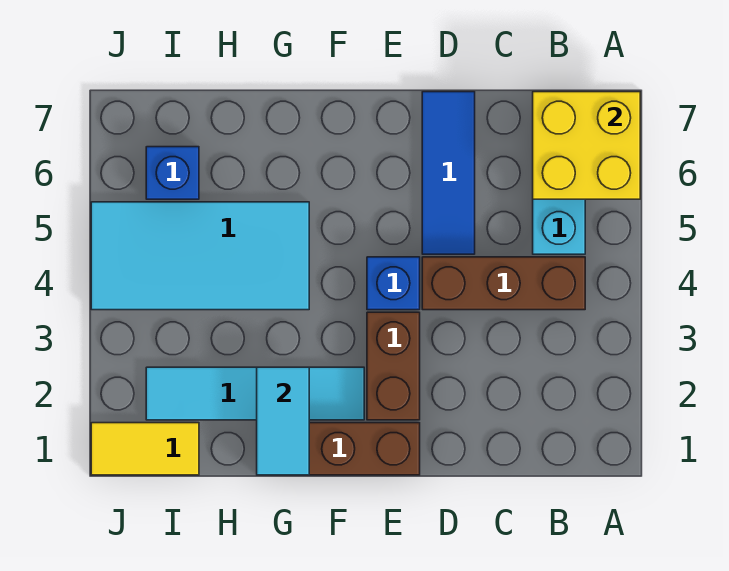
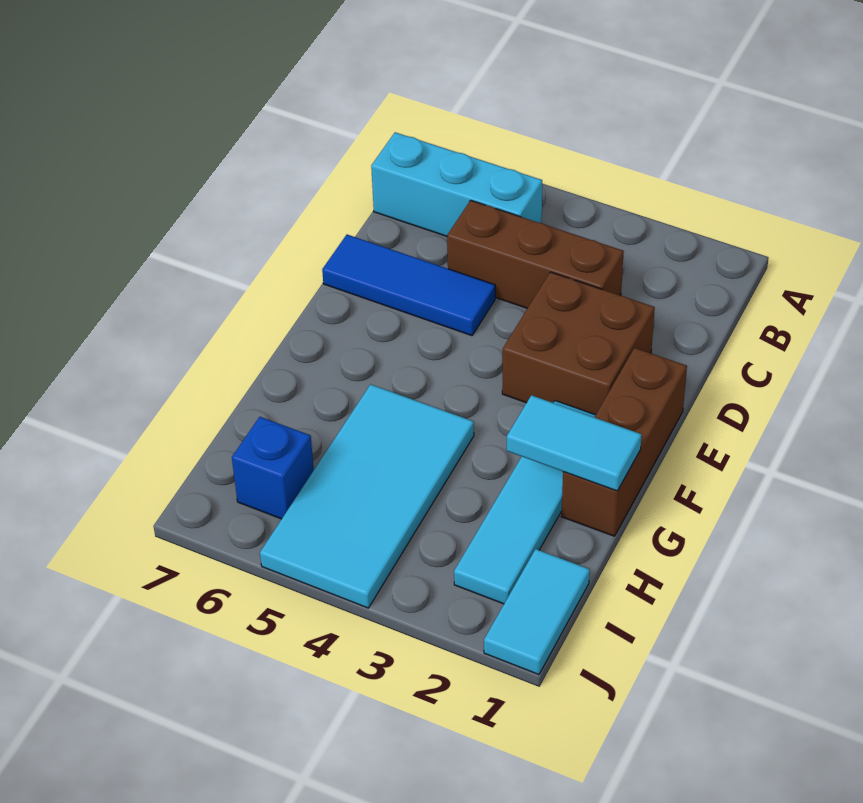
yellow brick A6:B7 level 2 -> none
brown brick B4:D4 level 1 -> brown brick C3:C5 level 1
brown brick E2:E3 level 1 -> brown brick D2:E3 level 1
blue brick E4 level 1 -> none
yellow tile I1:J1 level 1 -> cyan tile I1:J1 level 1

